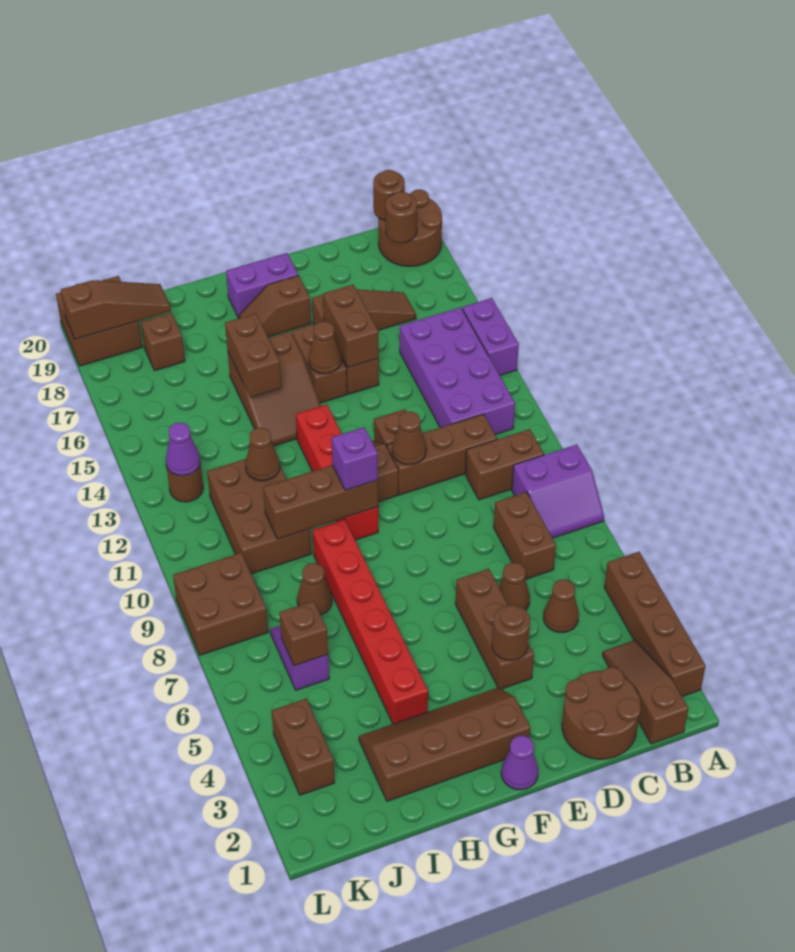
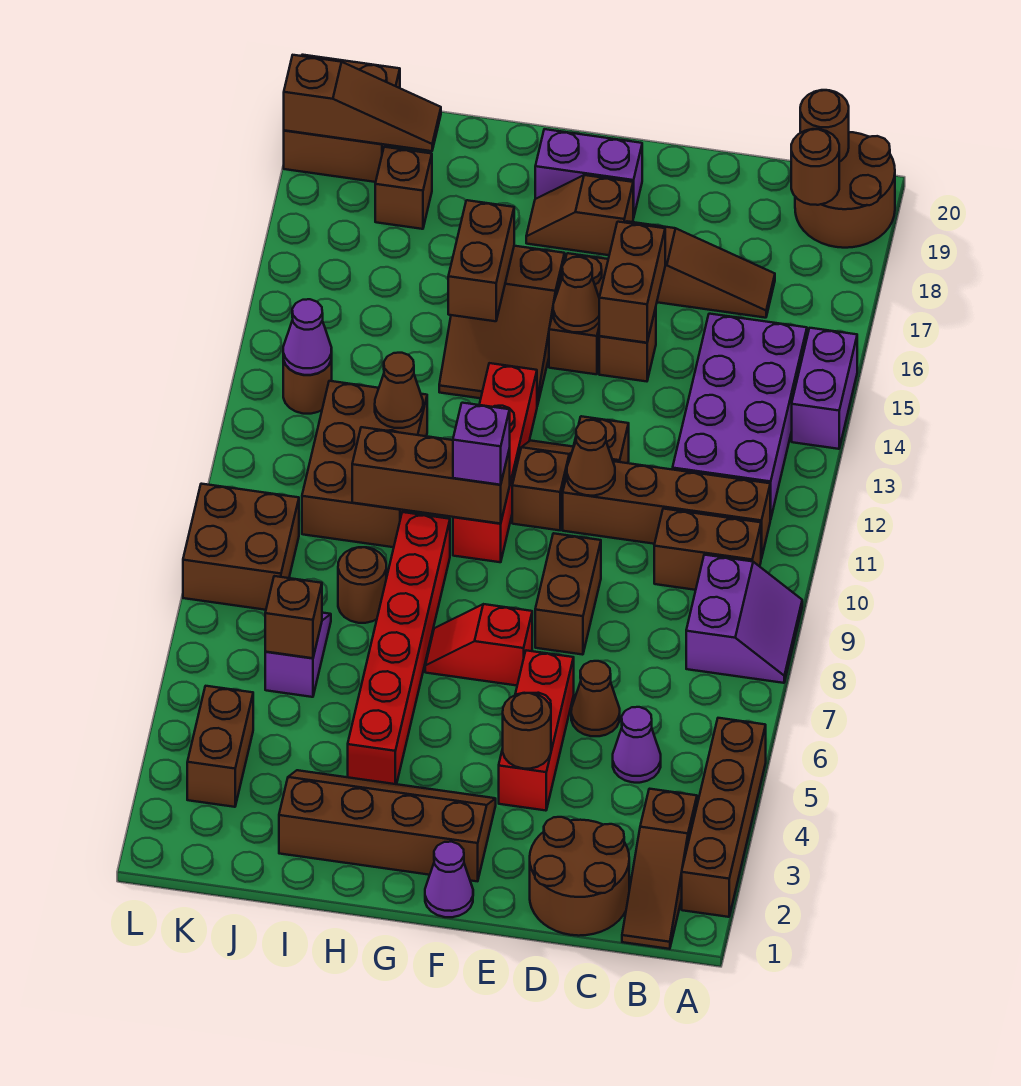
purple slope A8:B9 level 1 top 9 -> purple slope A8:B9 level 1 top B
brown slope B1:B3 level 1 top 1 -> brown slope B1:B3 level 1 top 3
brown cone C5 level 1 -> purple cone C5 level 1
brown brick C7:C8 level 1 -> brown brick E8:E9 level 1
brown brick C11:E11 level 1 -> brown brick B11:E11 level 1
brown brick E4:E6 level 1 -> red brick E4:E6 level 1
none -> red slope F7:G7 level 1 top F
brown cone I8 level 1 -> brown round brick I8 level 1

